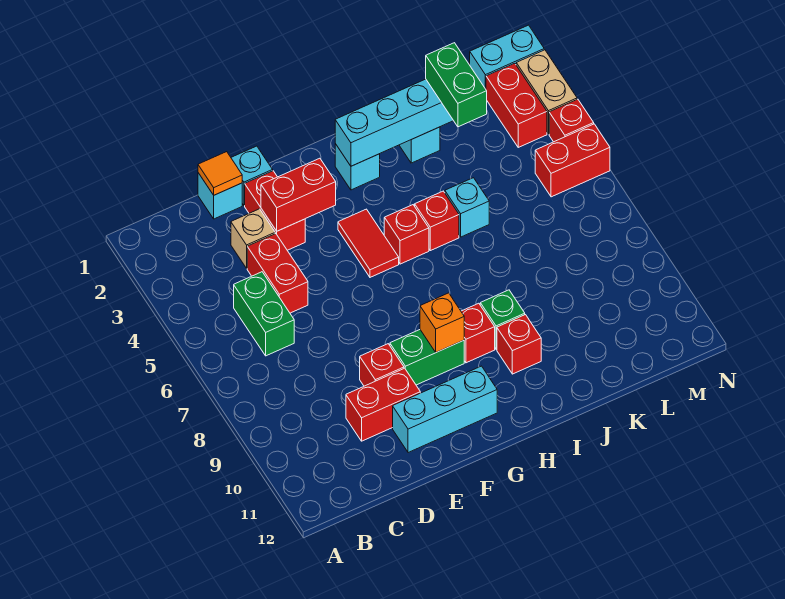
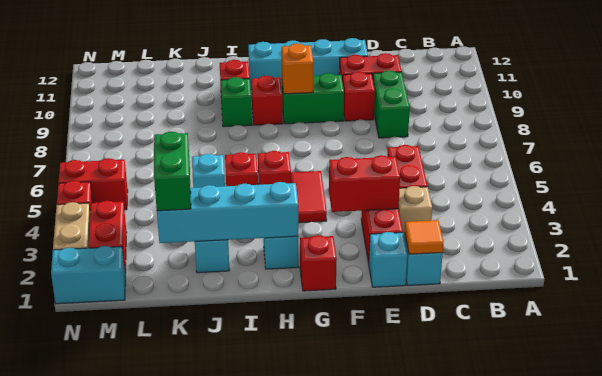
green brick C5:C6 level 1 -> green brick D8:D9 level 1
cyan brick E11:G11 level 1 -> cyan brick E11:H11 level 1
none -> red brick G1 level 1

